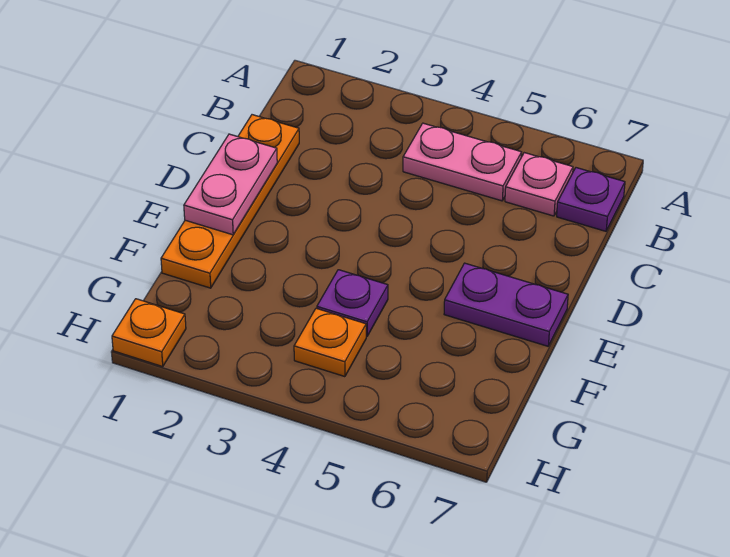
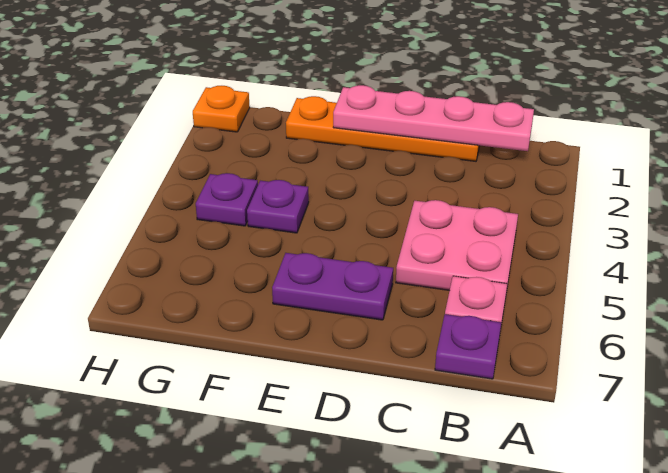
pink plate B4:B5 level 1 -> pink plate B4:C5 level 1
pink plate D1:E1 level 2 -> pink plate B1:E1 level 2
purple plate E6:E7 level 1 -> purple plate D6:E6 level 1
orange plate G4 level 1 -> purple plate G4 level 1

